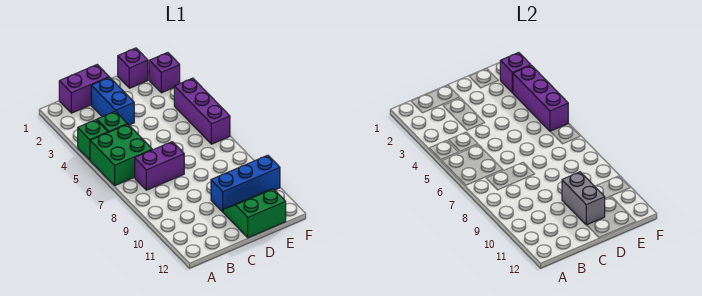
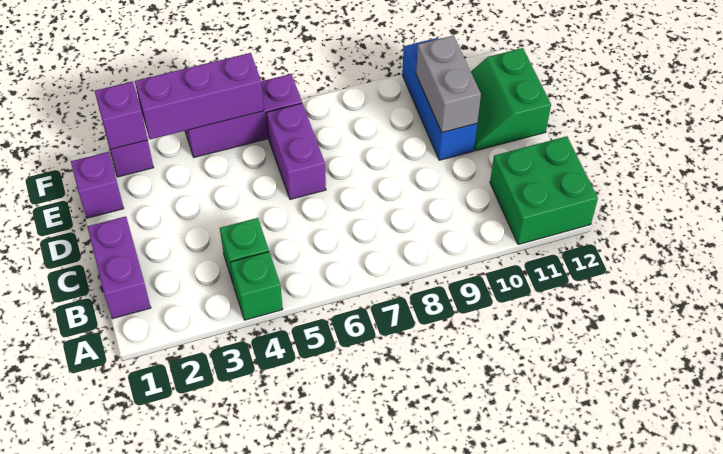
green brick A5:B6 level 1 -> green brick A11:B12 level 1
purple brick B7:C7 level 1 -> purple brick D6:E6 level 1
blue brick C2:C3 level 1 -> none
grey brick D10:D11 level 2 -> grey brick D10:E10 level 2

